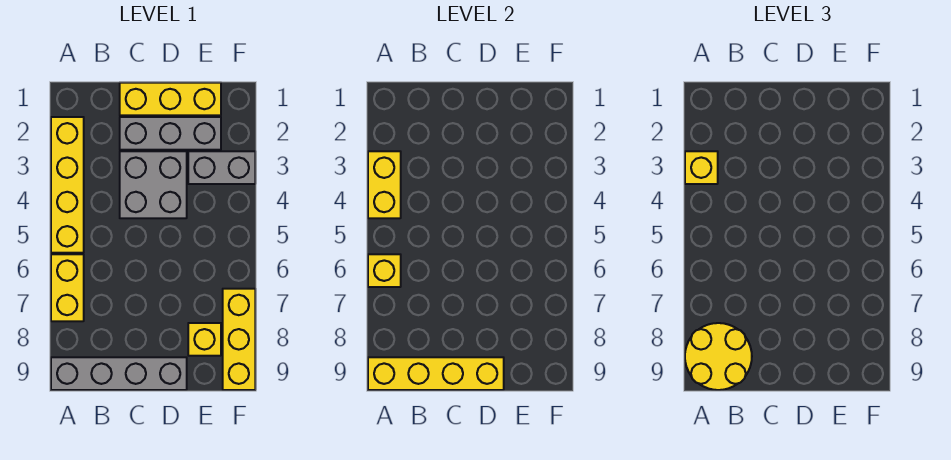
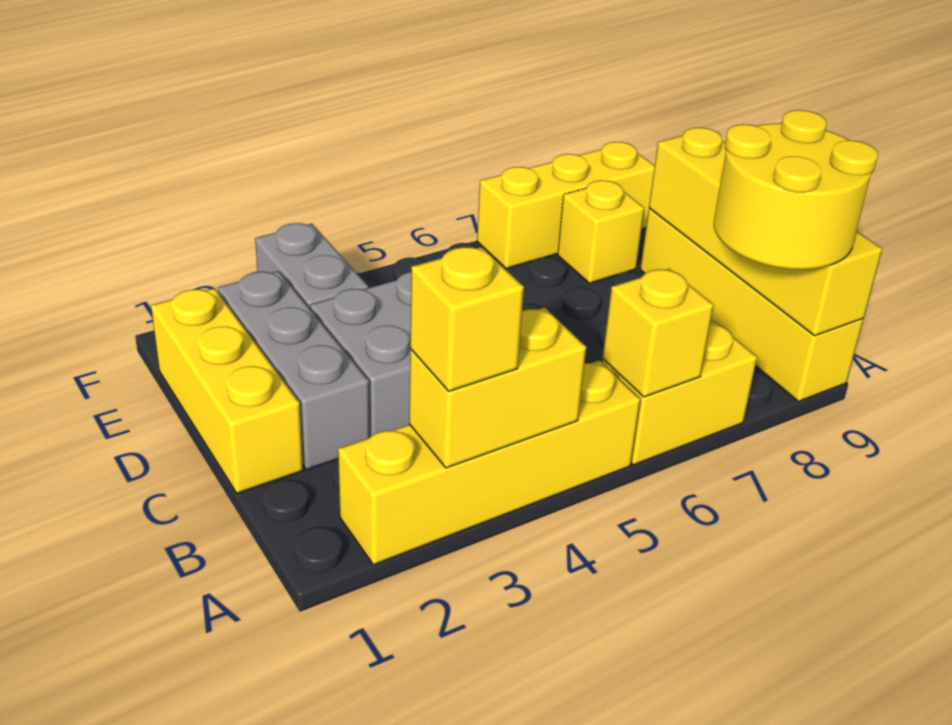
grey brick A9:D9 level 1 -> yellow brick A9:D9 level 1

